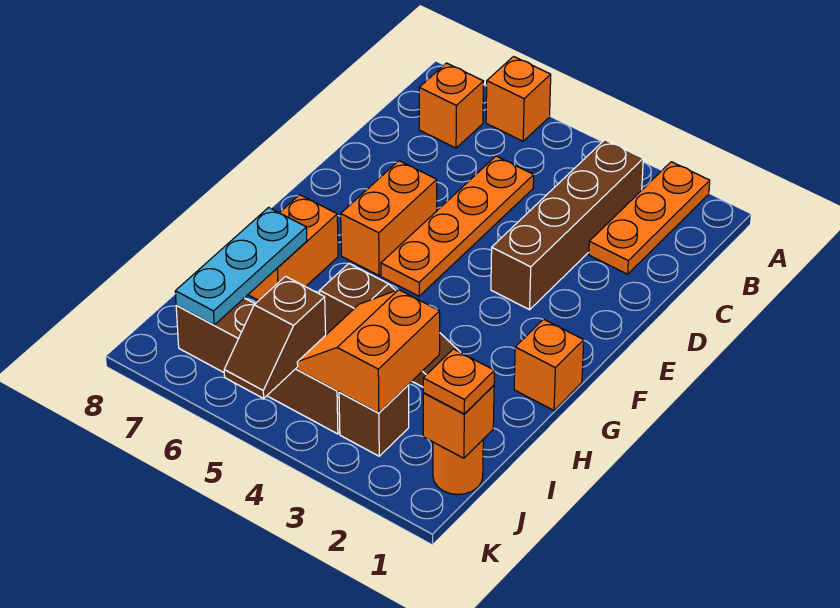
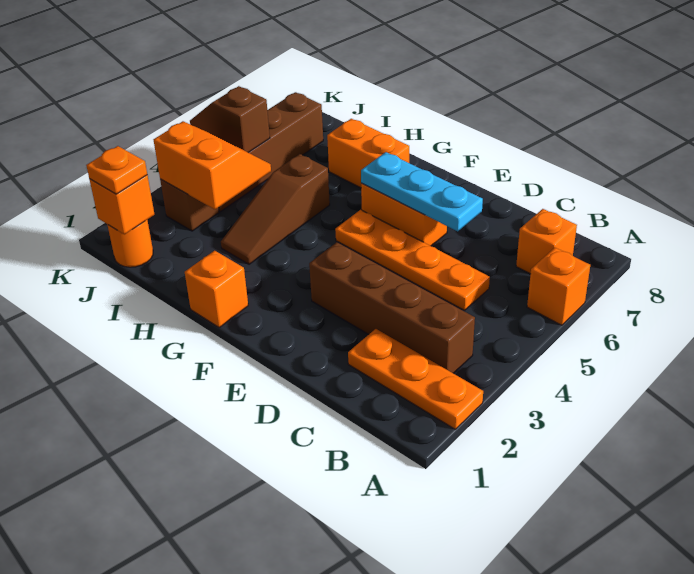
cyan plate H7:J7 level 2 -> cyan plate D6:F6 level 2

